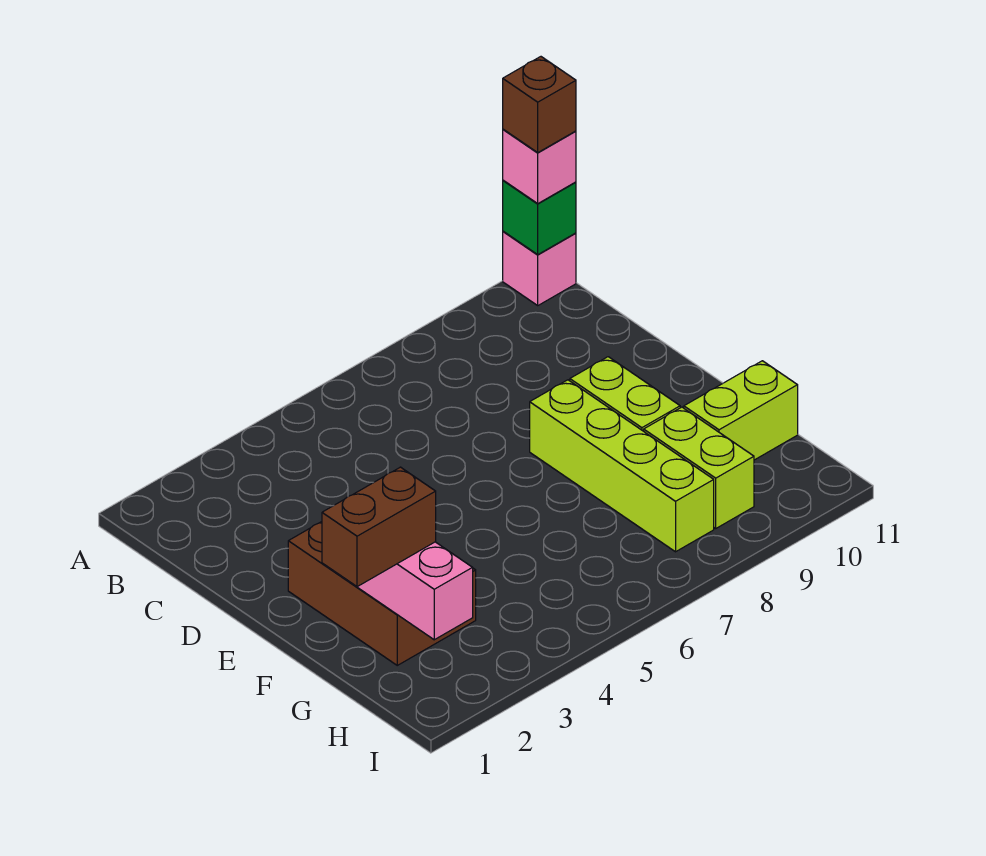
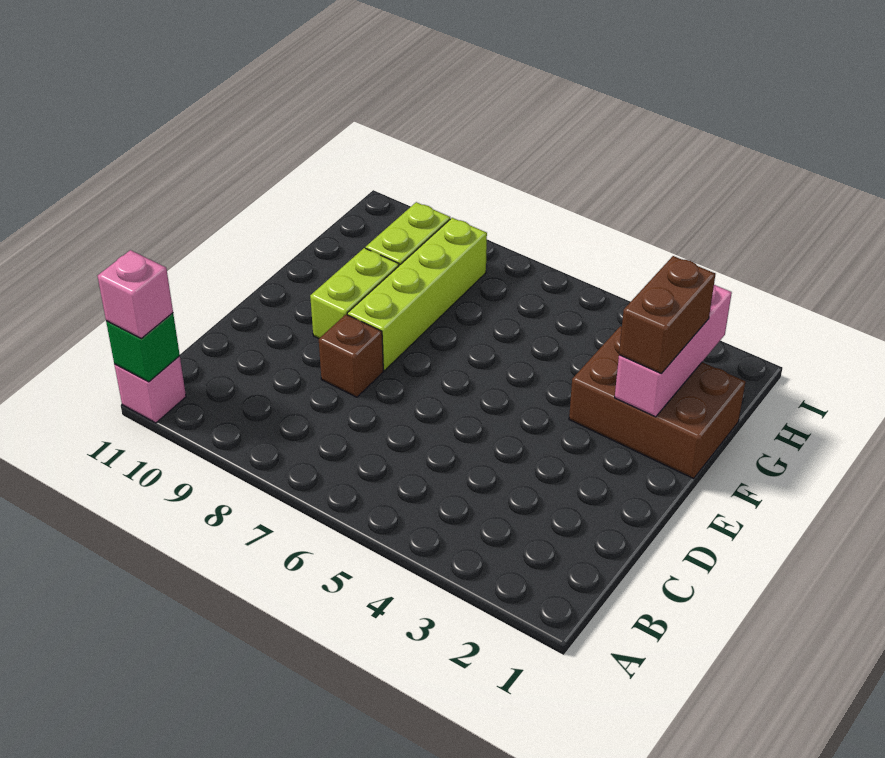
brown brick A11 level 4 -> brown brick D8 level 1
brown brick E2:G3 level 1 -> brown brick F1:G3 level 1
brown brick G1:G2 level 3 -> brown brick F2:G2 level 3
lime brick G10:G11 level 1 -> none

